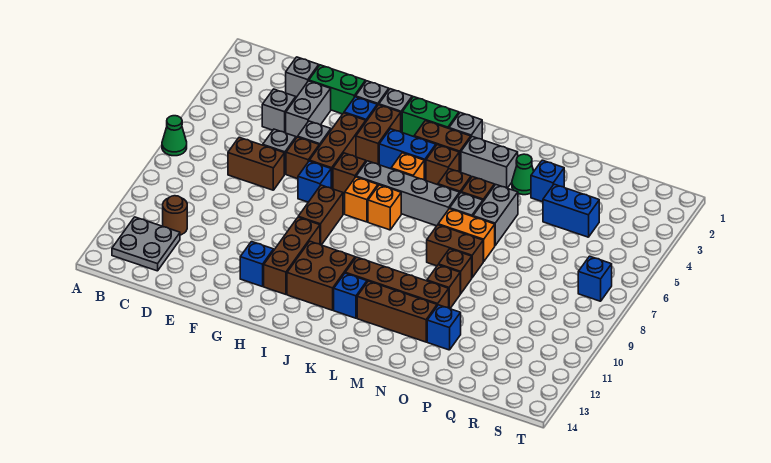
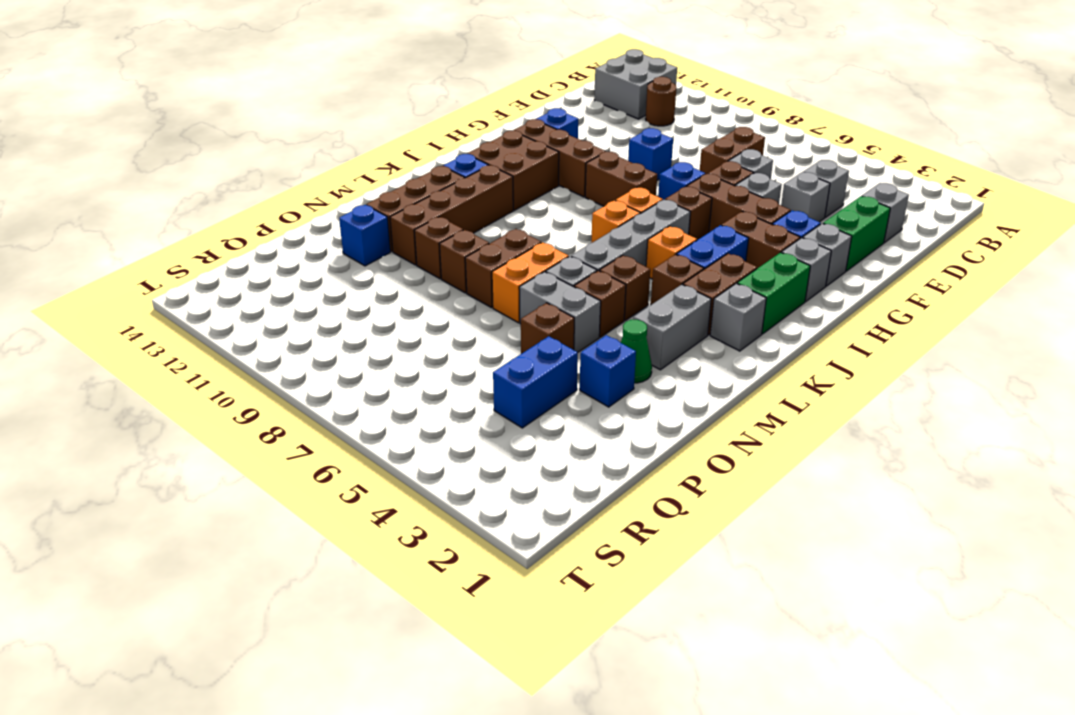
green cone A7 level 1 -> none
grey plate B12:C13 level 1 -> grey brick B12:C13 level 1
grey brick E3:E4 level 1 -> grey brick E4 level 1
none -> brown brick O5 level 1
blue brick S7 level 1 -> blue brick F9 level 1

